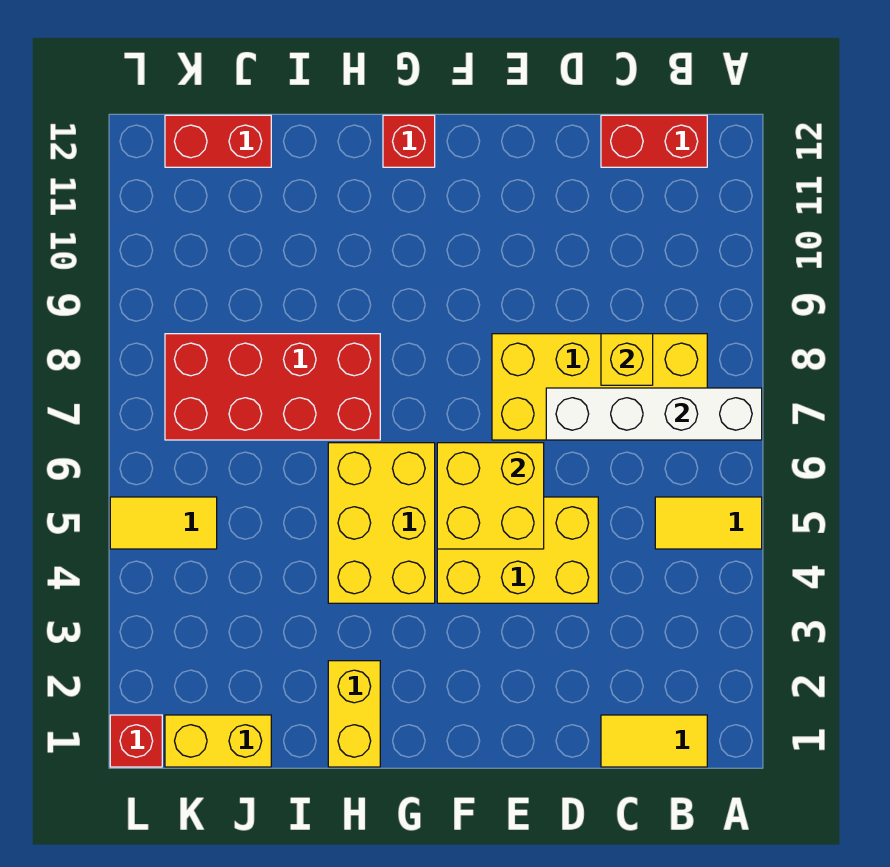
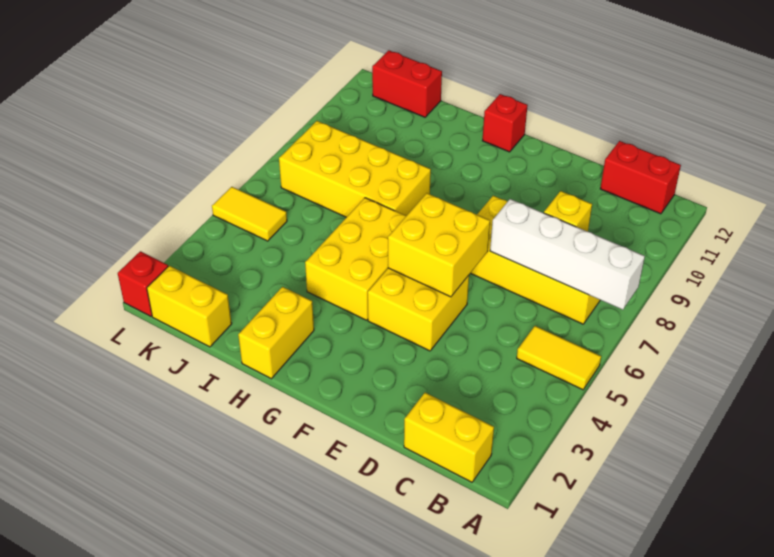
yellow tile B1:C1 level 1 -> yellow brick B1:C1 level 1
yellow brick D4:F5 level 1 -> yellow brick E4:F5 level 1
red brick H7:K8 level 1 -> yellow brick H7:K8 level 1

